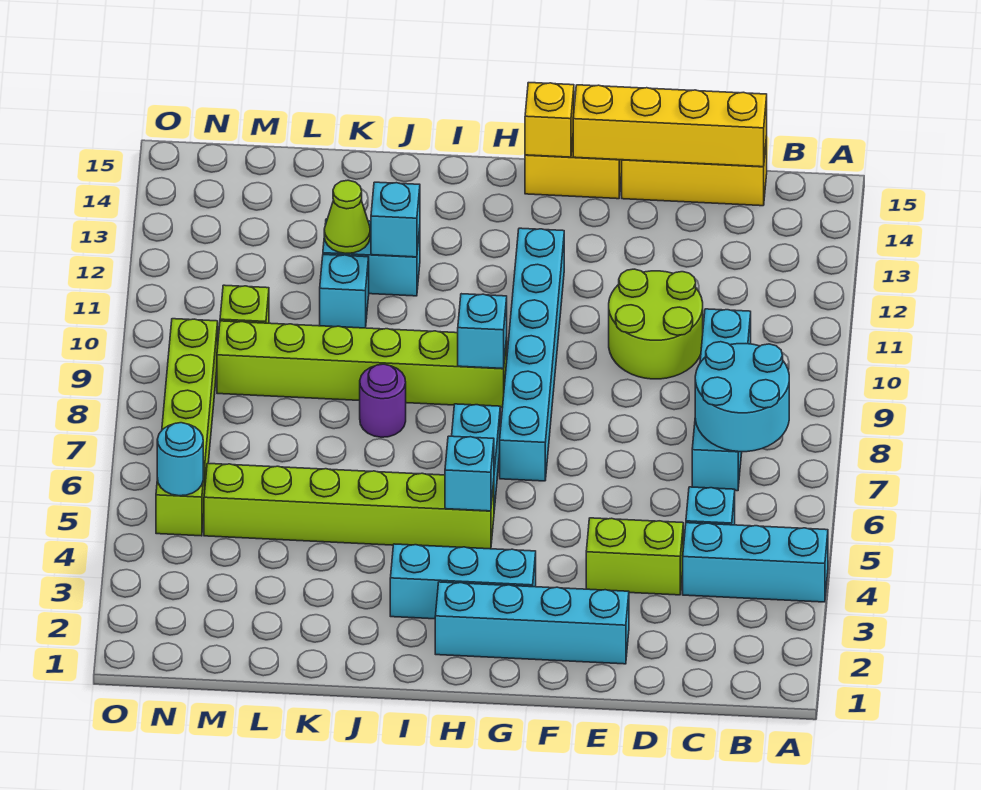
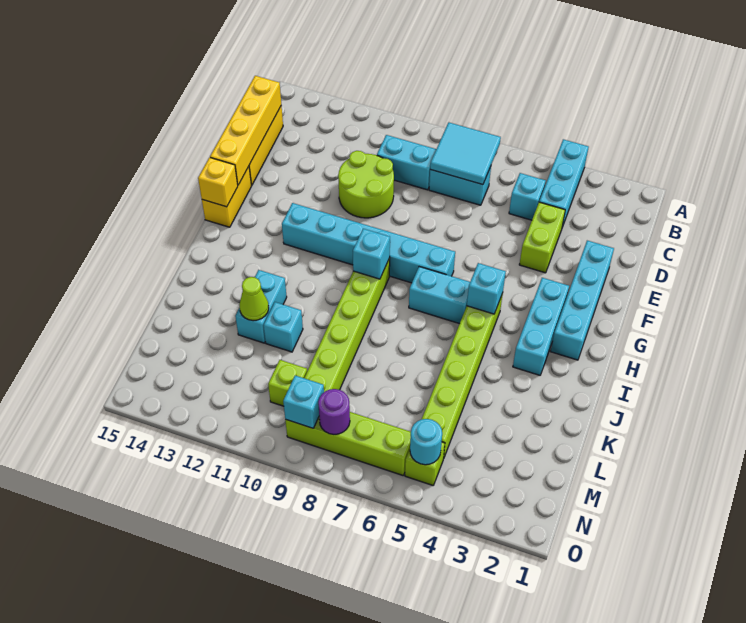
cyan round brick B7:C8 level 2 -> cyan tile B7:C8 level 2
purple round brick J8 level 1 -> purple round brick N8 level 2
cyan brick J12 level 2 -> cyan brick N9 level 2

